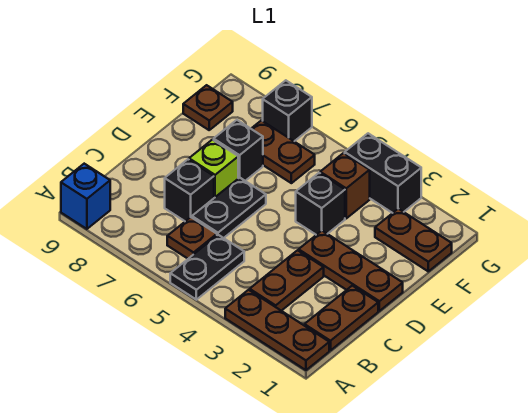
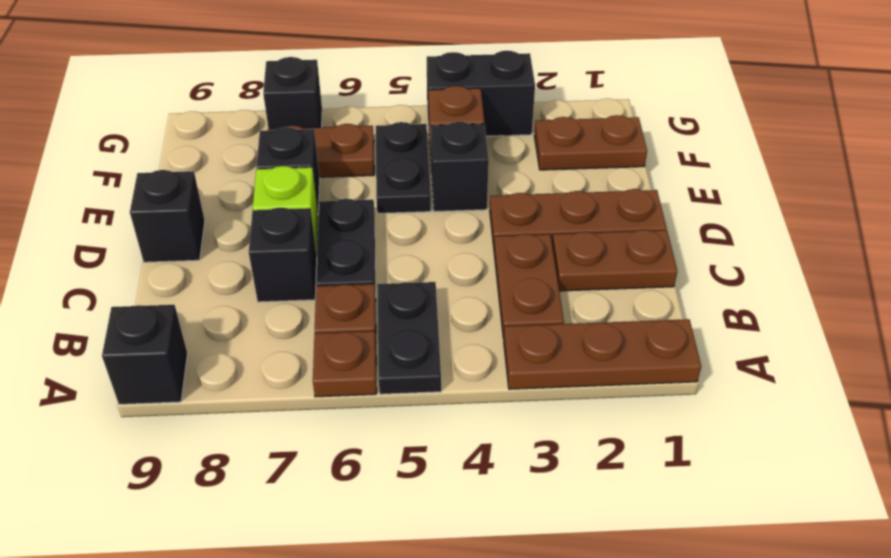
blue brick A9 level 1 -> black brick A9 level 1
brown plate B1:C1 level 1 -> brown plate C1:C2 level 1
none -> black brick D9 level 1
none -> black plate E5:F5 level 1
brown plate F9 level 1 -> brown plate A6 level 1

